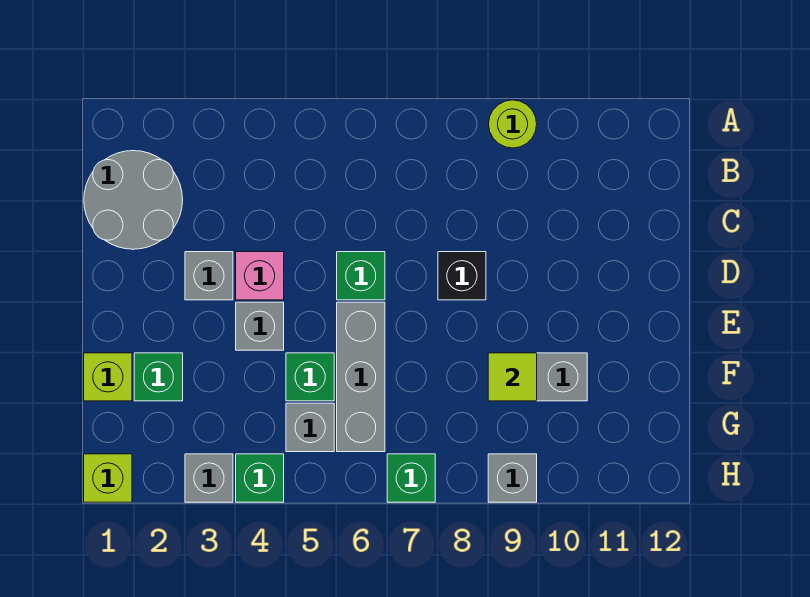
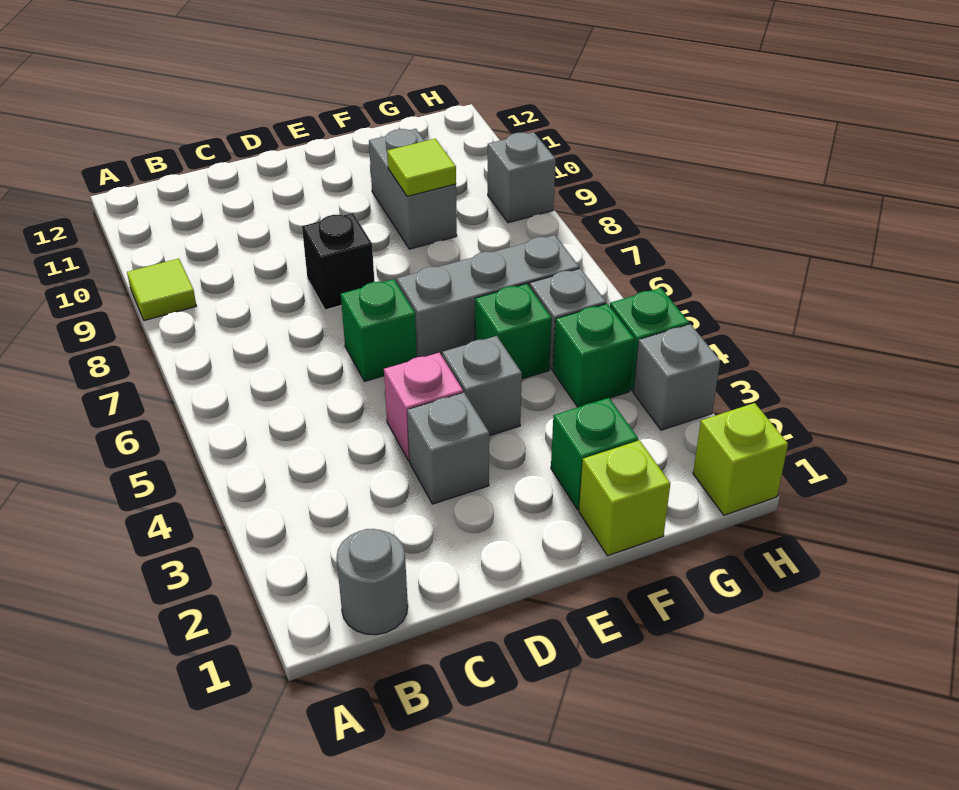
lime round brick A9 level 1 -> lime tile A9 level 1
grey round brick B1:C2 level 1 -> grey round brick B1 level 1
green brick H7 level 1 -> green brick G4 level 1

